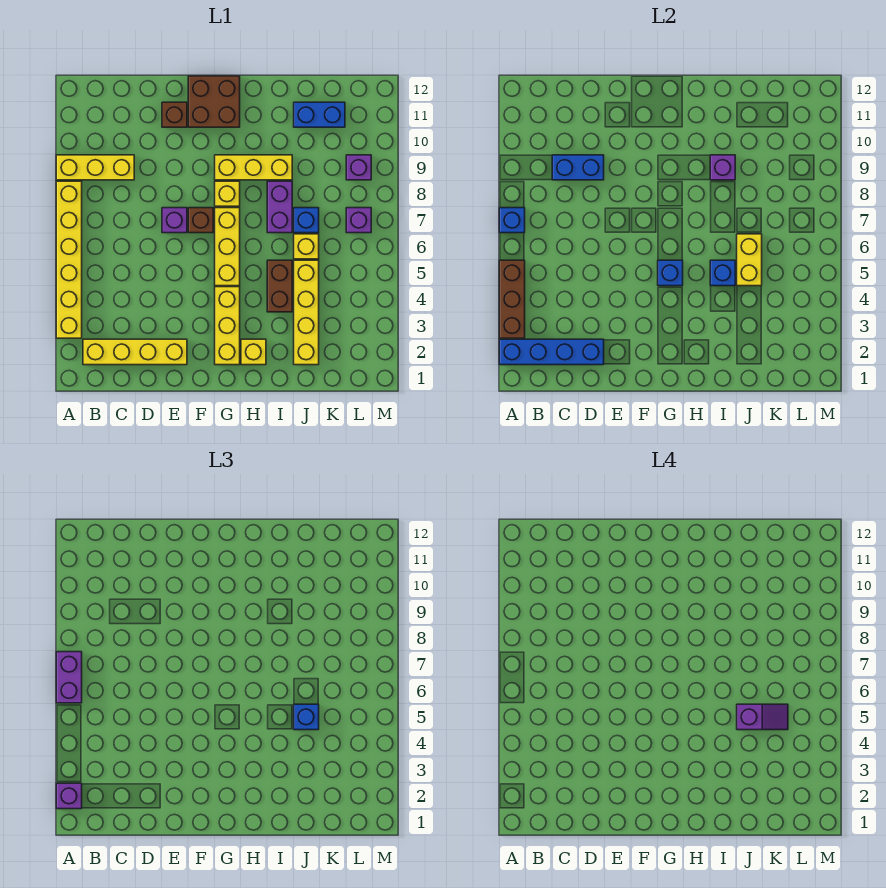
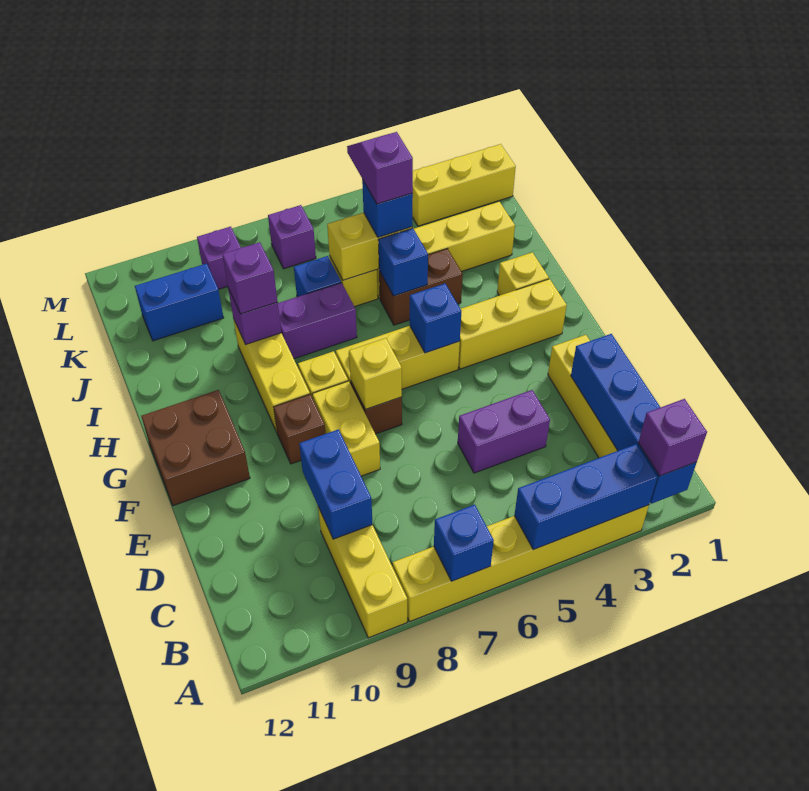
brown brick A3:A5 level 2 -> blue brick A3:A5 level 2
purple brick A6:A7 level 3 -> purple brick D4:D5 level 1
purple brick E7 level 1 -> purple brick I9 level 3
none -> yellow brick E8:F8 level 1
brown brick E11 level 1 -> brown brick F9 level 1
none -> yellow brick F7 level 2
blue brick J11:K11 level 1 -> blue brick K10:K11 level 1
none -> yellow brick L1:L3 level 1

